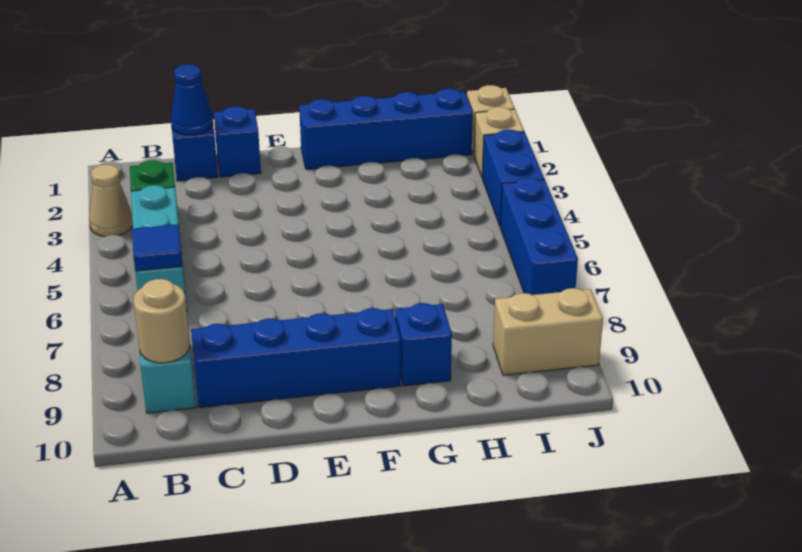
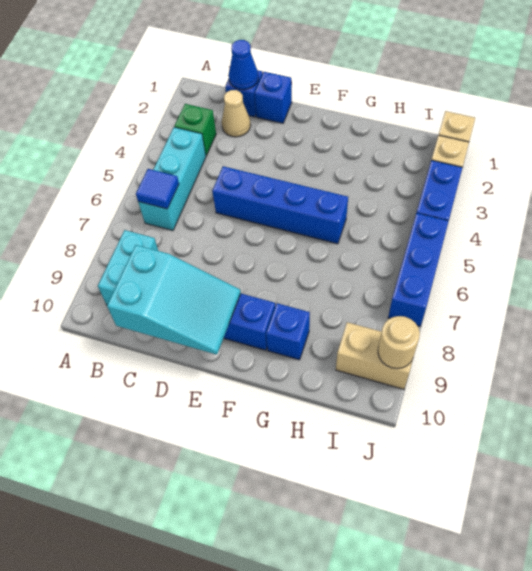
tan cone A3 level 1 -> tan cone C2 level 1
tan round brick B9 level 2 -> tan round brick J9 level 2
none -> cyan slope C9:E10 level 2 top C
blue brick F1:I1 level 1 -> blue brick D5:G5 level 1

